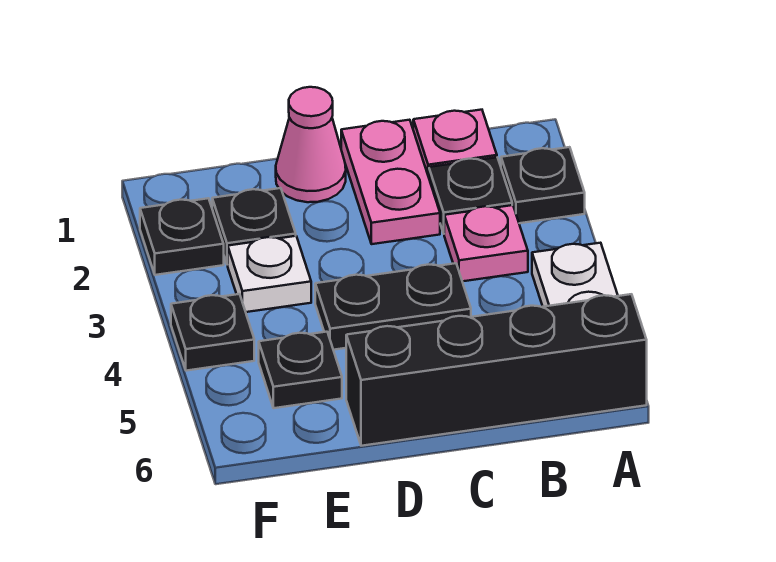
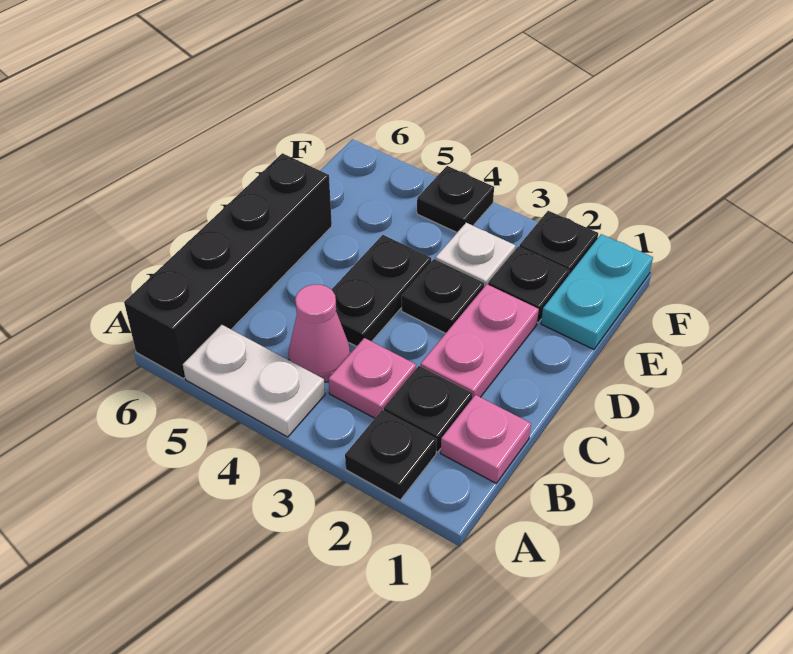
pink plate C1:C2 level 1 -> pink plate C2:D2 level 1
pink cone D1 level 1 -> pink cone B4 level 1
none -> cyan plate E1:F1 level 1
black plate E5 level 1 -> black plate D3 level 1

